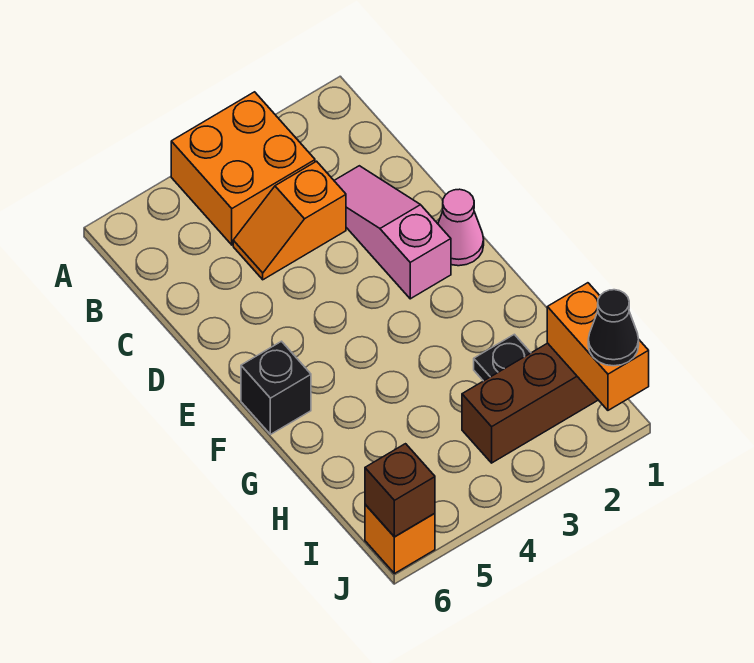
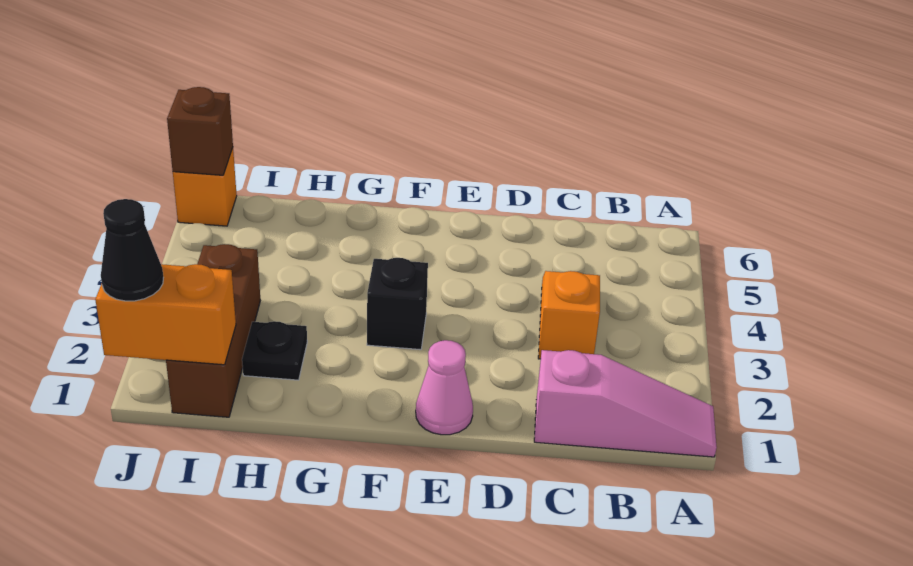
orange brick A3:B4 level 1 -> none
pink slope C2:E2 level 1 top E -> pink slope A1:C1 level 1 top C
black brick F6 level 1 -> black brick F3 level 1

